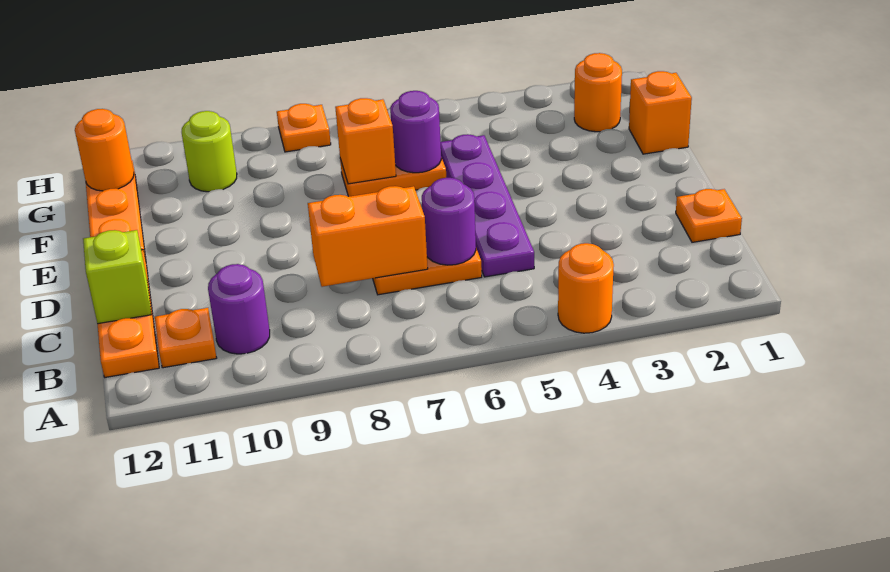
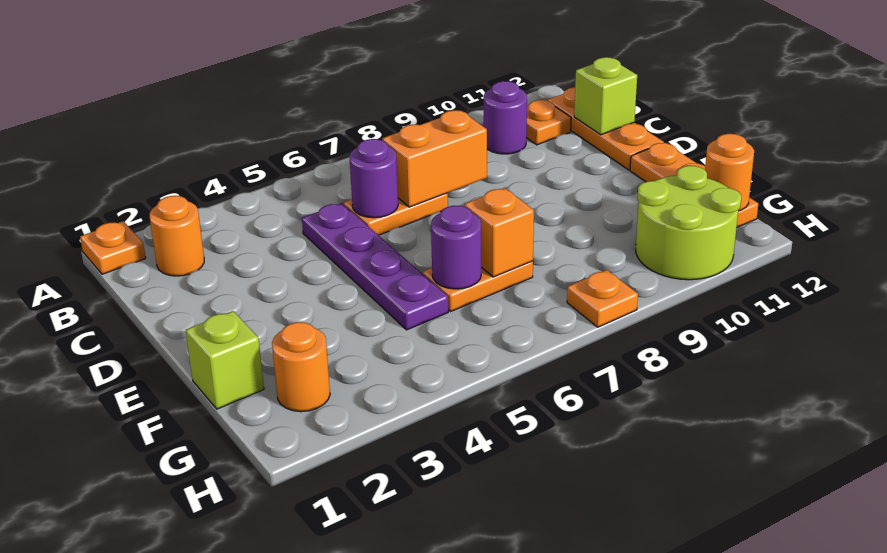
orange round brick A4 level 1 -> orange round brick B2 level 1
orange plate C1 level 1 -> orange plate A1 level 1
orange brick F1 level 1 -> lime brick F1 level 1
lime round brick G10 level 1 -> lime round brick G10:H11 level 1

